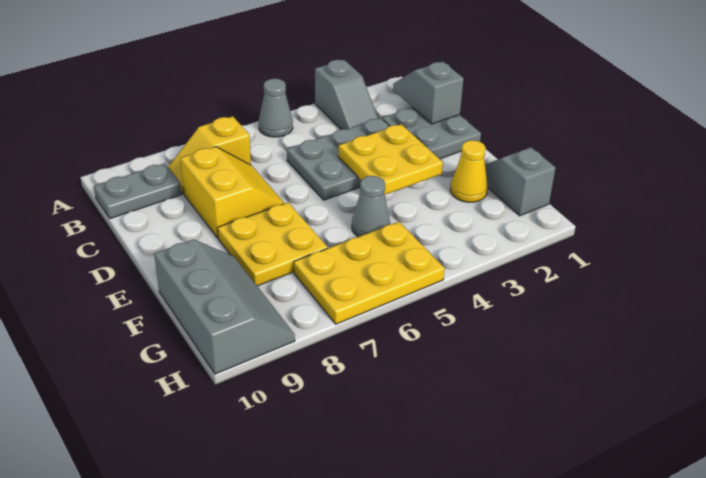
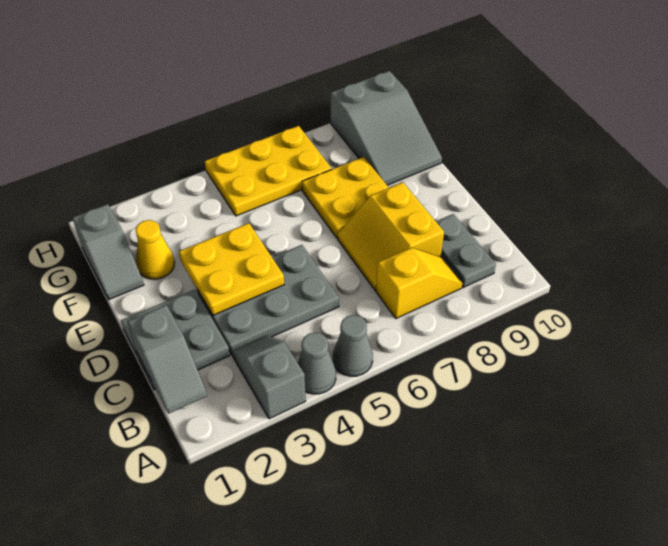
grey plate B9:B10 level 1 -> grey plate B9:C9 level 1
grey cone F5 level 1 -> grey cone A4 level 1
grey slope F9:H10 level 1 top 10 -> grey slope F9:H10 level 1 top H

